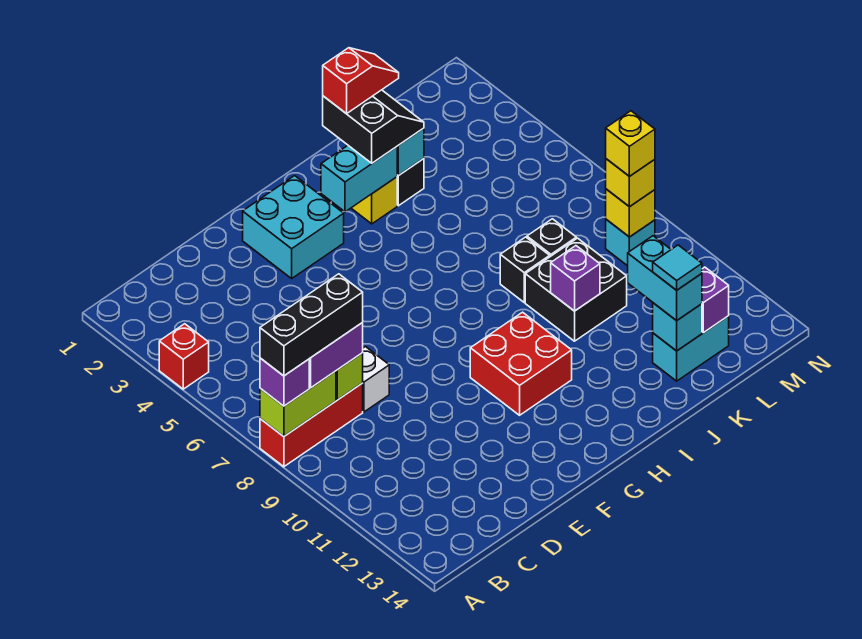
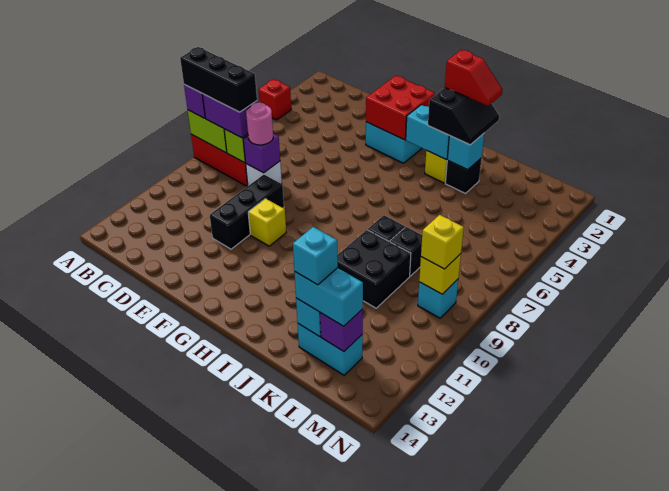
none -> pink round brick D8 level 3
none -> black brick E9:E11 level 1
red brick G10:H11 level 1 -> red brick F2:G3 level 2
purple brick J10 level 2 -> purple brick D8 level 2
cyan brick K12:K13 level 3 -> cyan brick K13:L13 level 3
cyan tile K13 level 4 -> cyan brick K13 level 4
yellow brick M9 level 4 -> yellow brick F10 level 1

